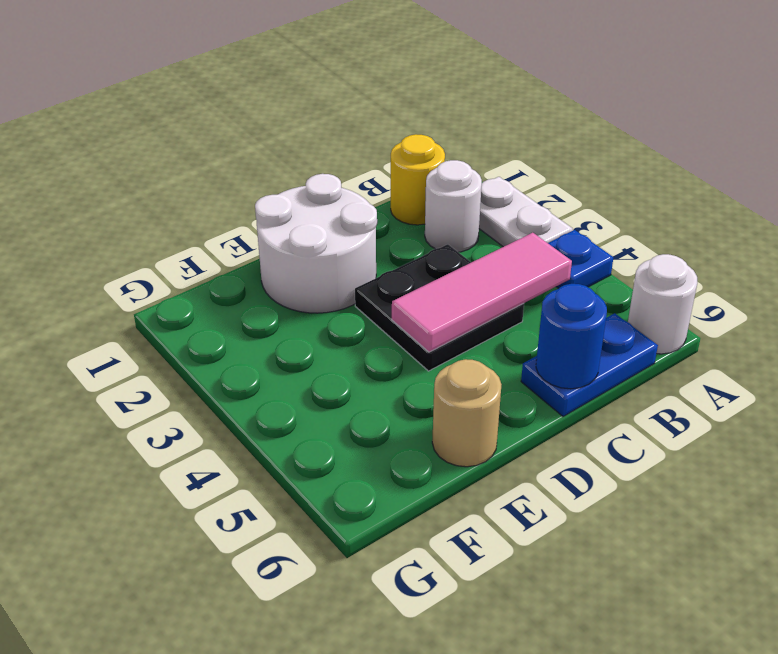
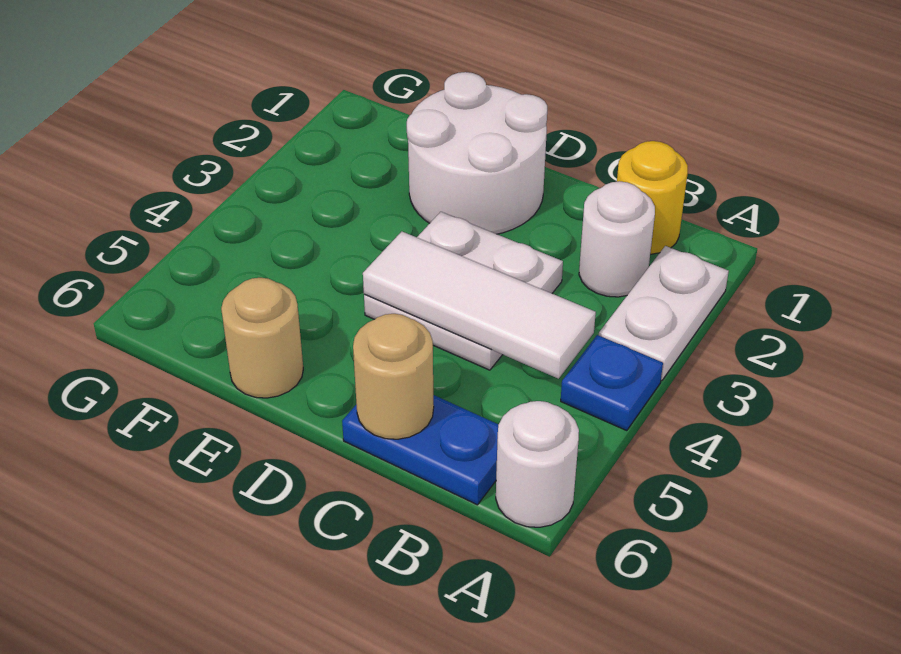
pink tile B4:D4 level 2 -> white tile B4:D4 level 2
black plate C3:D4 level 1 -> white plate C3:D4 level 1
blue round brick C6 level 2 -> tan round brick C6 level 2

